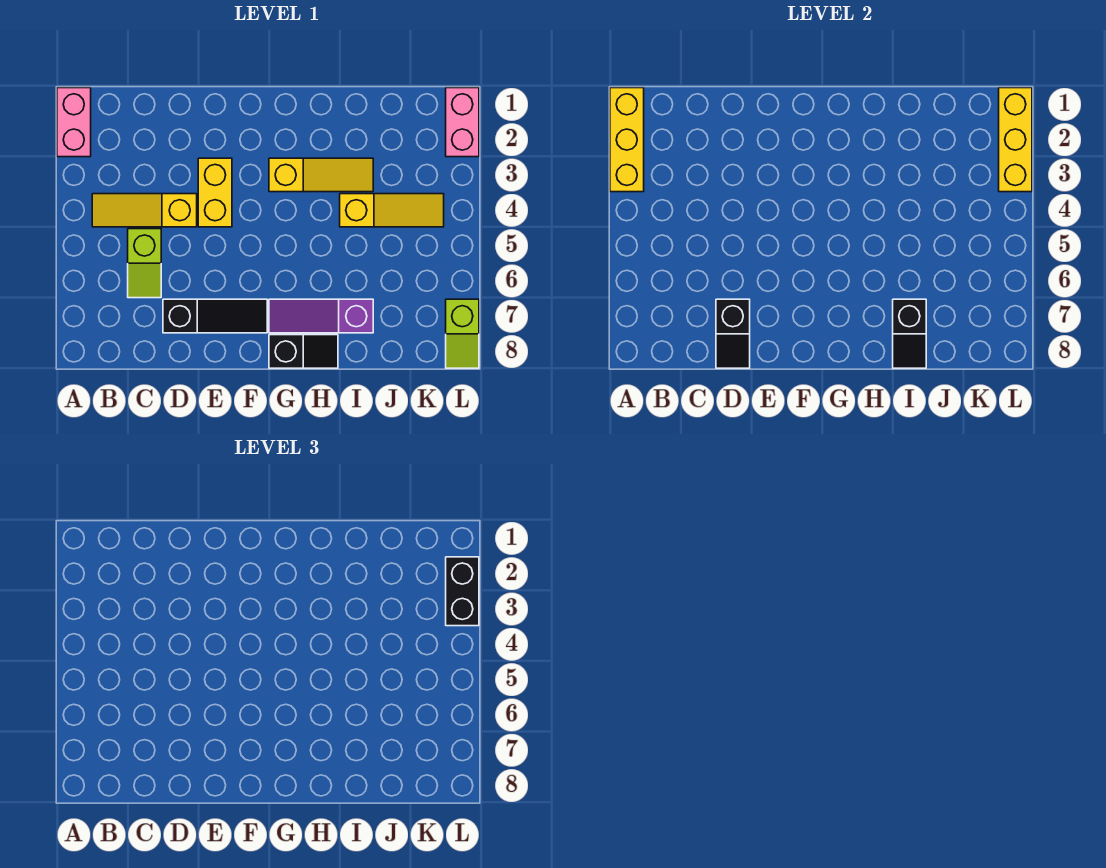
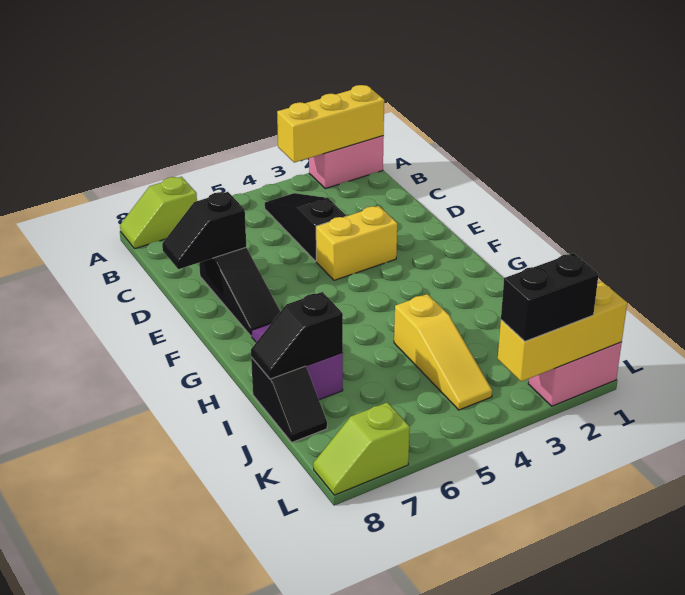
yellow slope B4:D4 level 1 top D -> black slope B4:D4 level 1 top D
lime slope C5:C6 level 1 top 5 -> lime slope A7:A8 level 1 top 7
yellow slope G3:I3 level 1 top G -> none
black slope G8:H8 level 1 top G -> black slope I8:J8 level 1 top I

